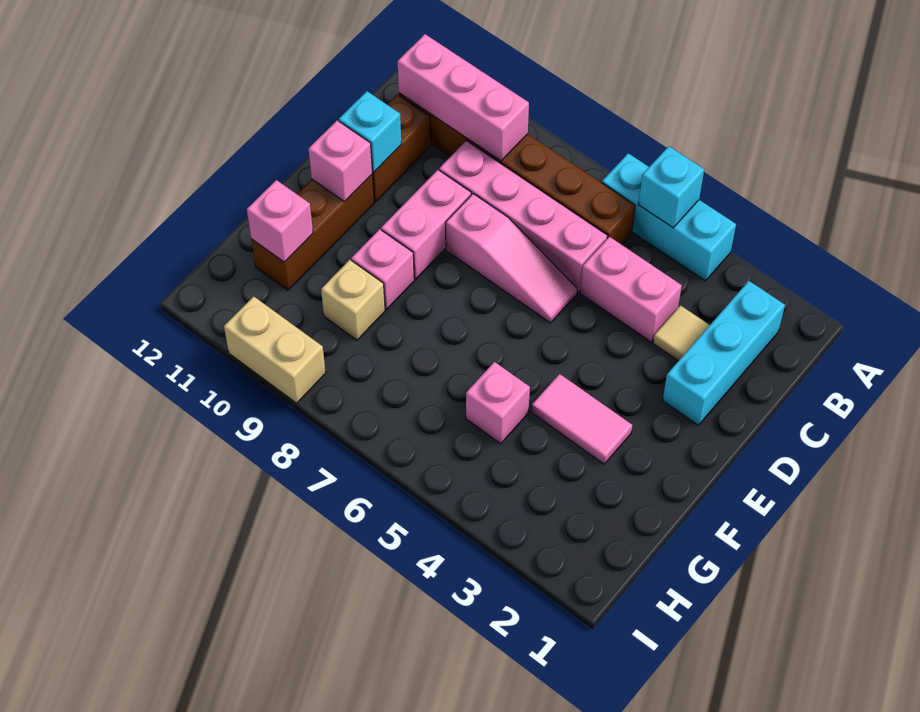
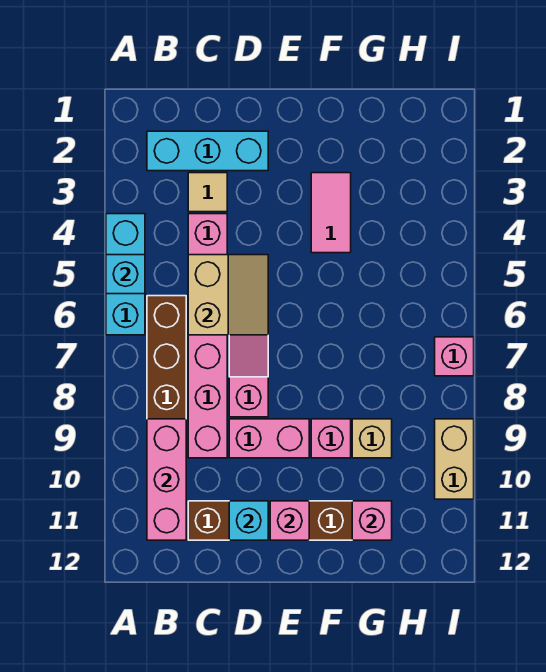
none -> tan slope C5:D6 level 2 top C
pink brick G5 level 1 -> pink brick I7 level 1

